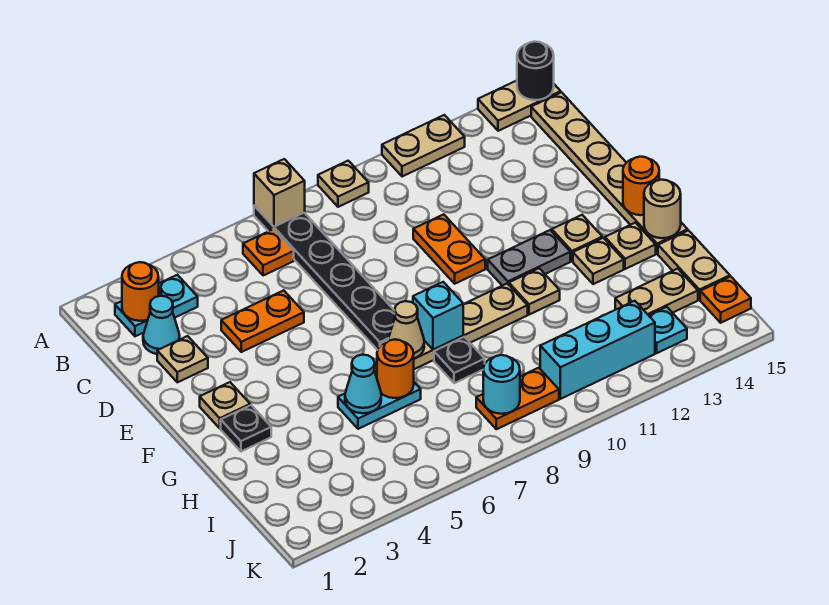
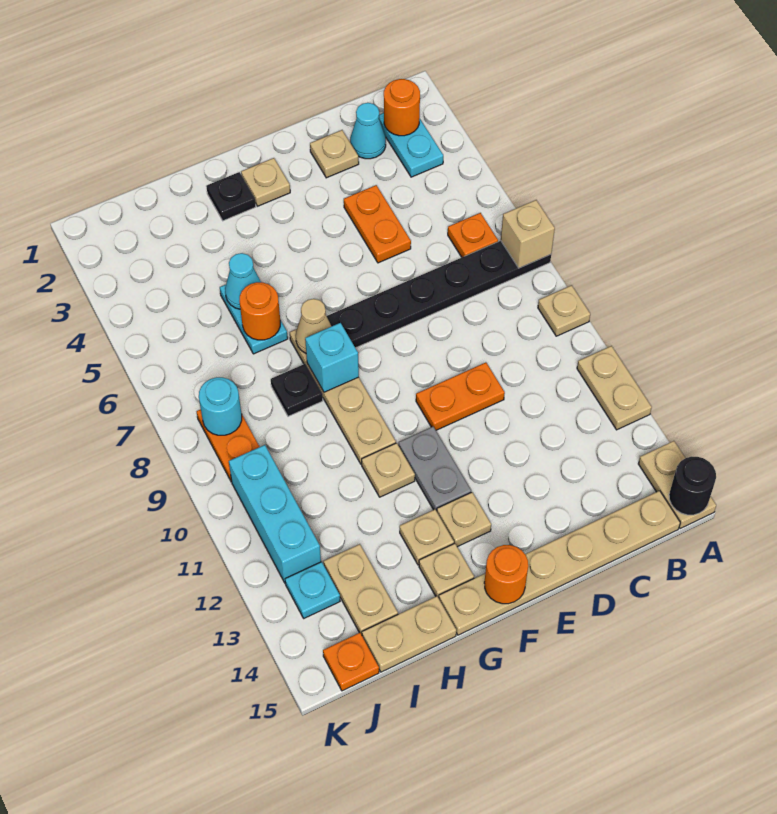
tan round brick G15 level 2 -> none

